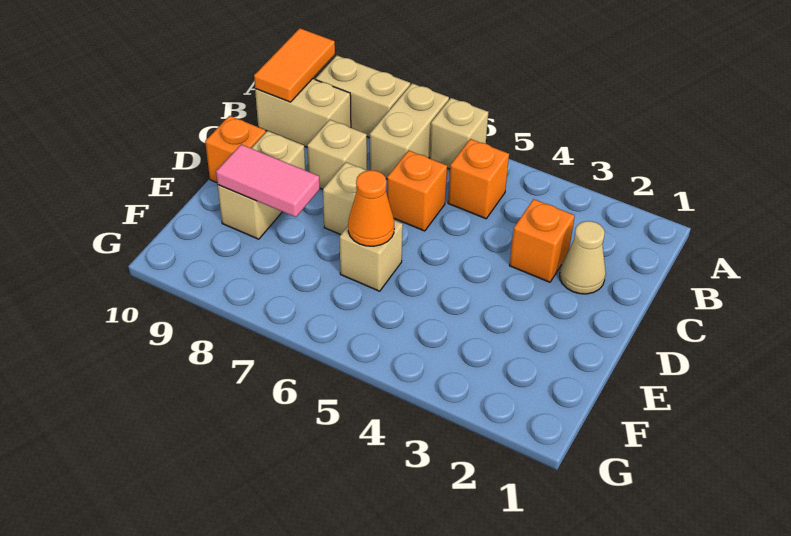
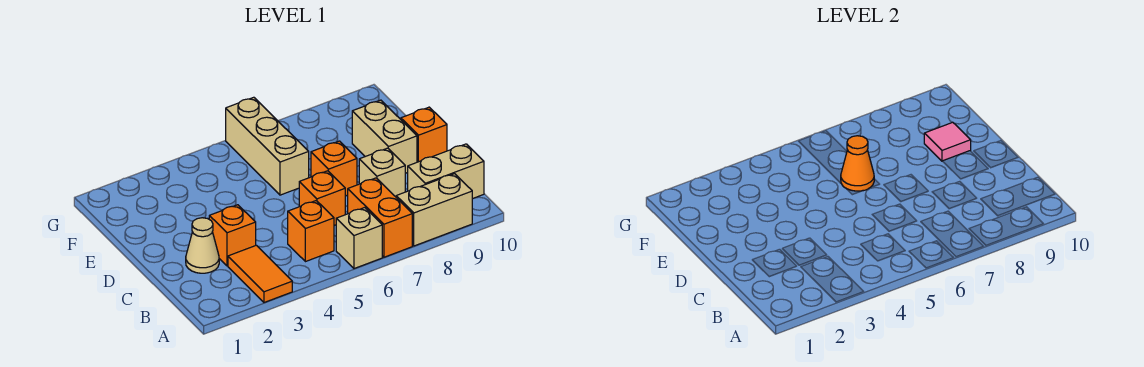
tan brick A7:B7 level 1 -> orange brick A7:B7 level 1
orange tile A10:B10 level 2 -> orange tile A3:B3 level 1
tan brick D7 level 1 -> orange brick D7 level 1
tan brick E6 level 1 -> tan brick E6:G6 level 1
pink tile E8:E9 level 2 -> pink tile E9 level 2

